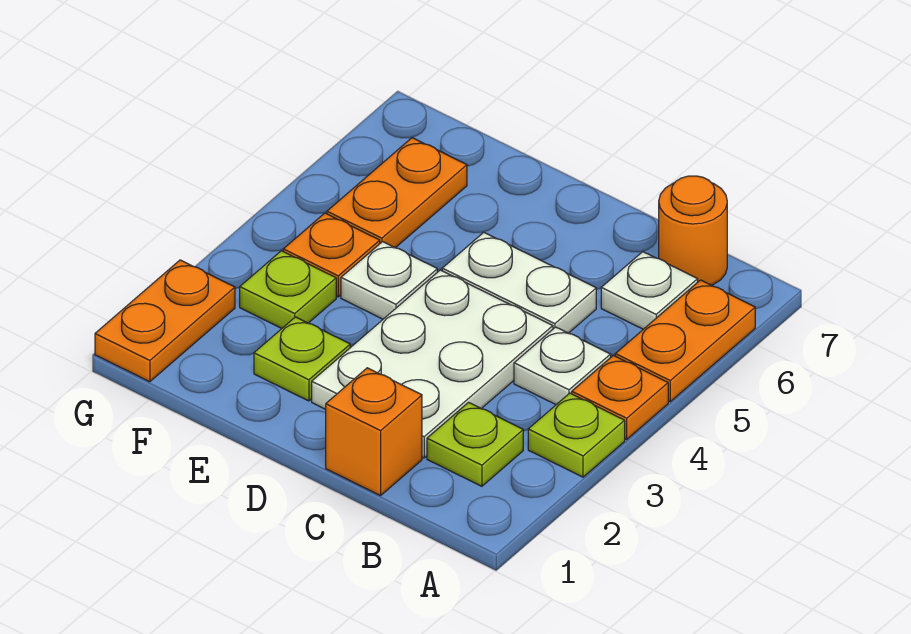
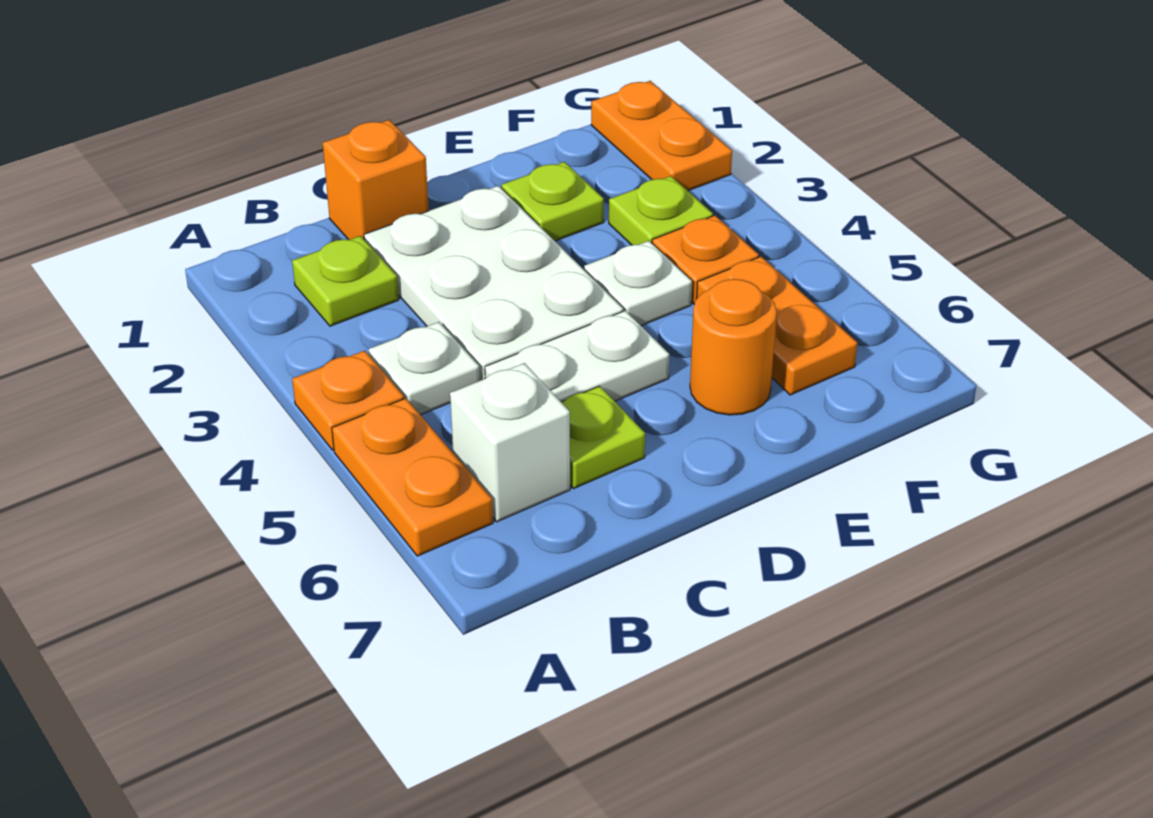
lime plate A3 level 1 -> lime plate C6 level 1
white plate B6 level 1 -> white brick B6 level 1
orange round brick B7 level 1 -> orange round brick E6 level 1

